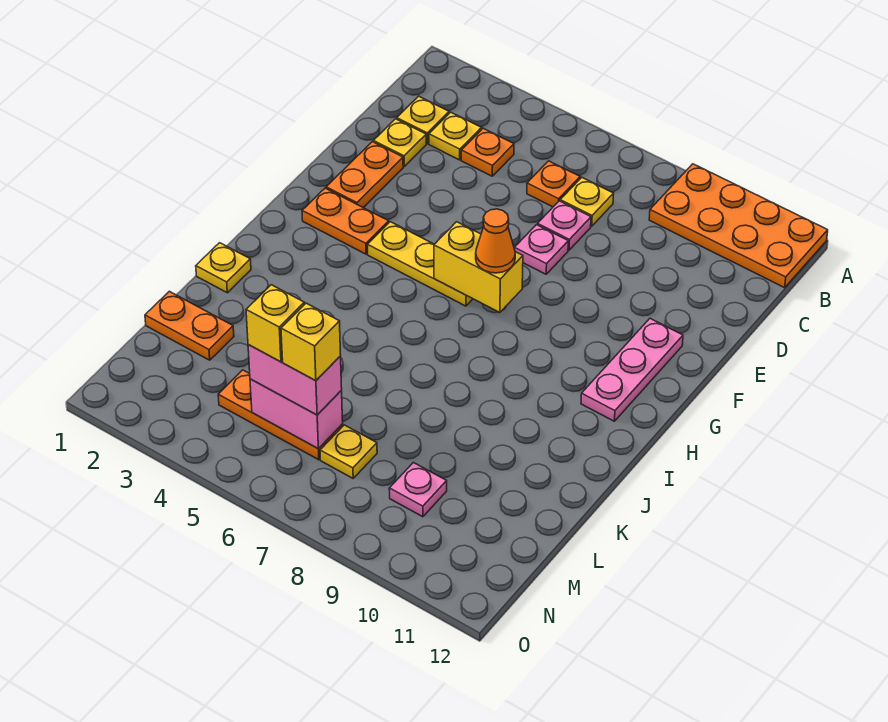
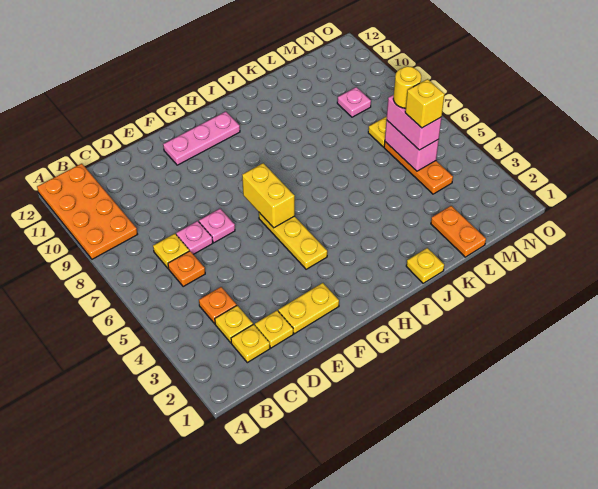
orange plate E2:F2 level 1 -> yellow plate E2:F2 level 1
orange plate G2:G3 level 1 -> none
orange cone G7 level 3 -> none
yellow brick M6 level 4 -> yellow round brick M6 level 4

